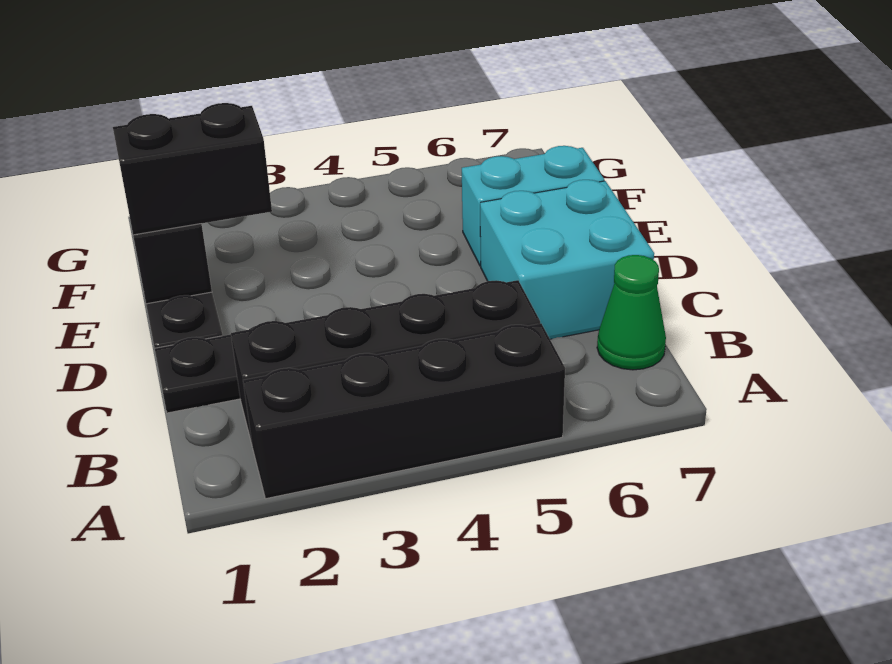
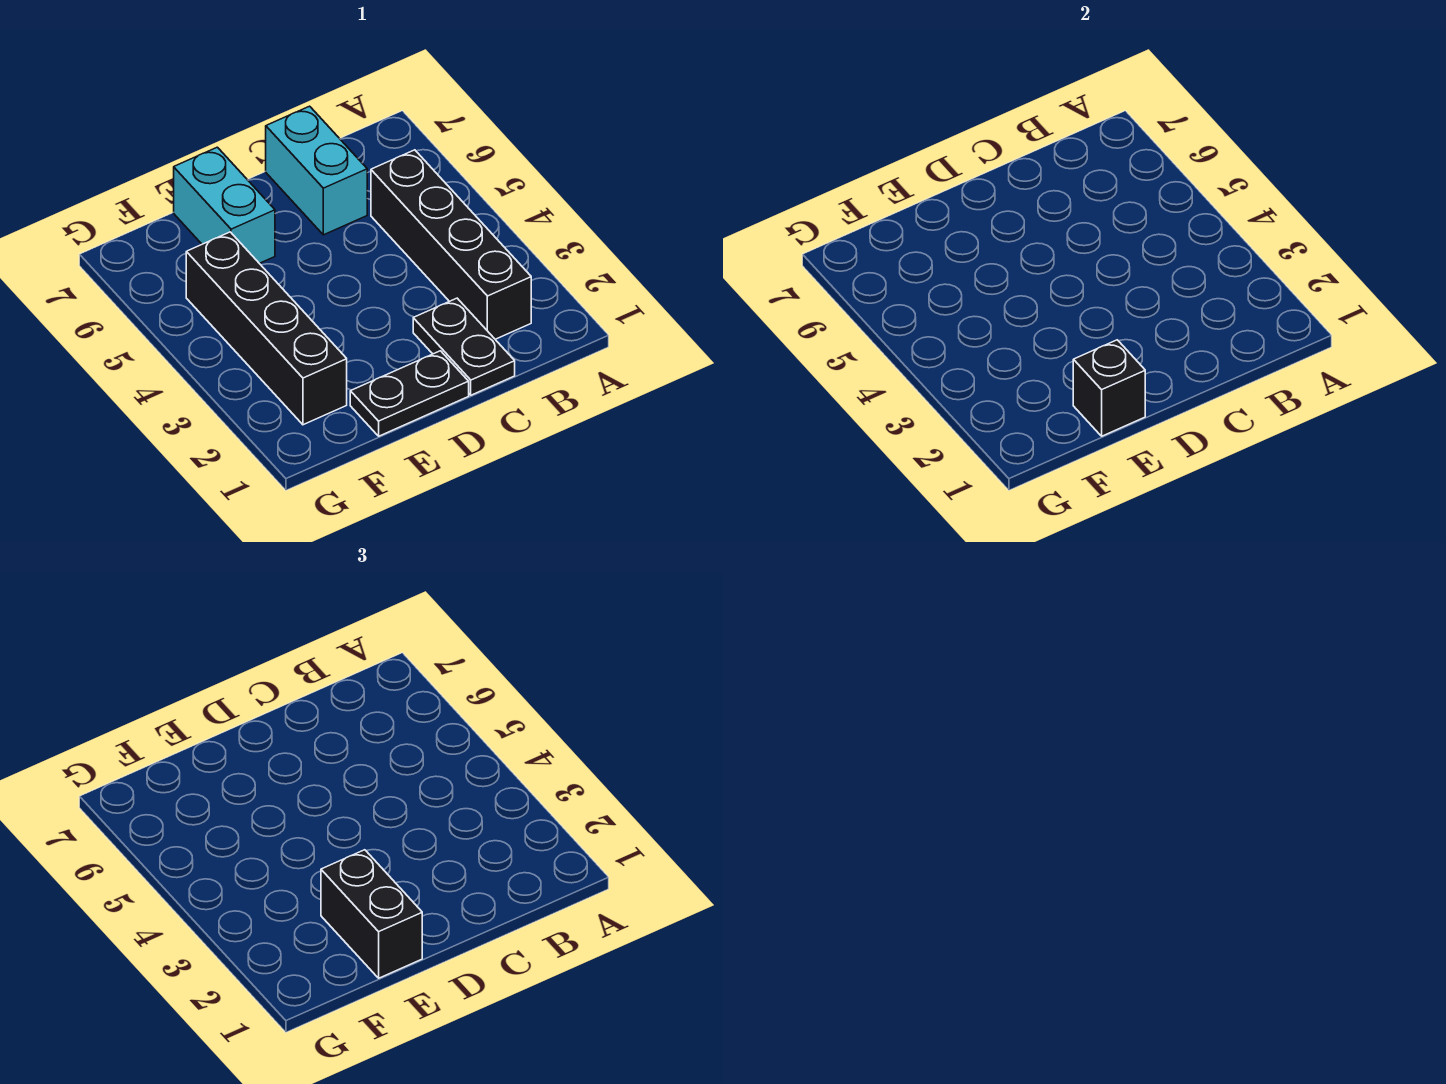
black brick A2:A5 level 1 -> black brick F2:F5 level 1
green cone B7 level 1 -> none
cyan brick C6:D7 level 1 -> cyan brick C6:C7 level 1

